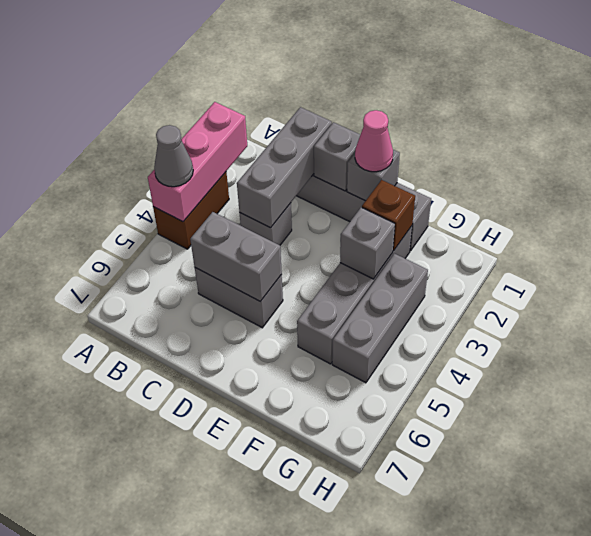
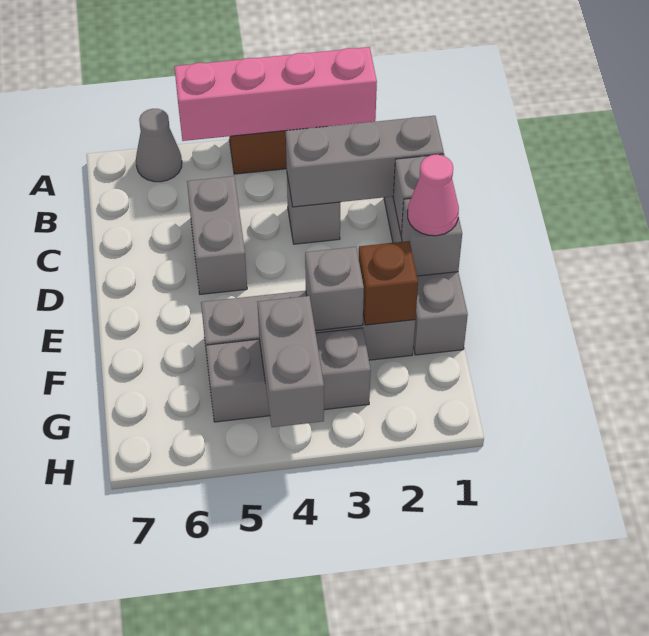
pink brick A2:A4 level 2 -> pink brick A2:A5 level 2
grey cone A4 level 3 -> grey cone A6 level 1
grey brick C5:D5 level 2 -> grey brick G4:H4 level 2

